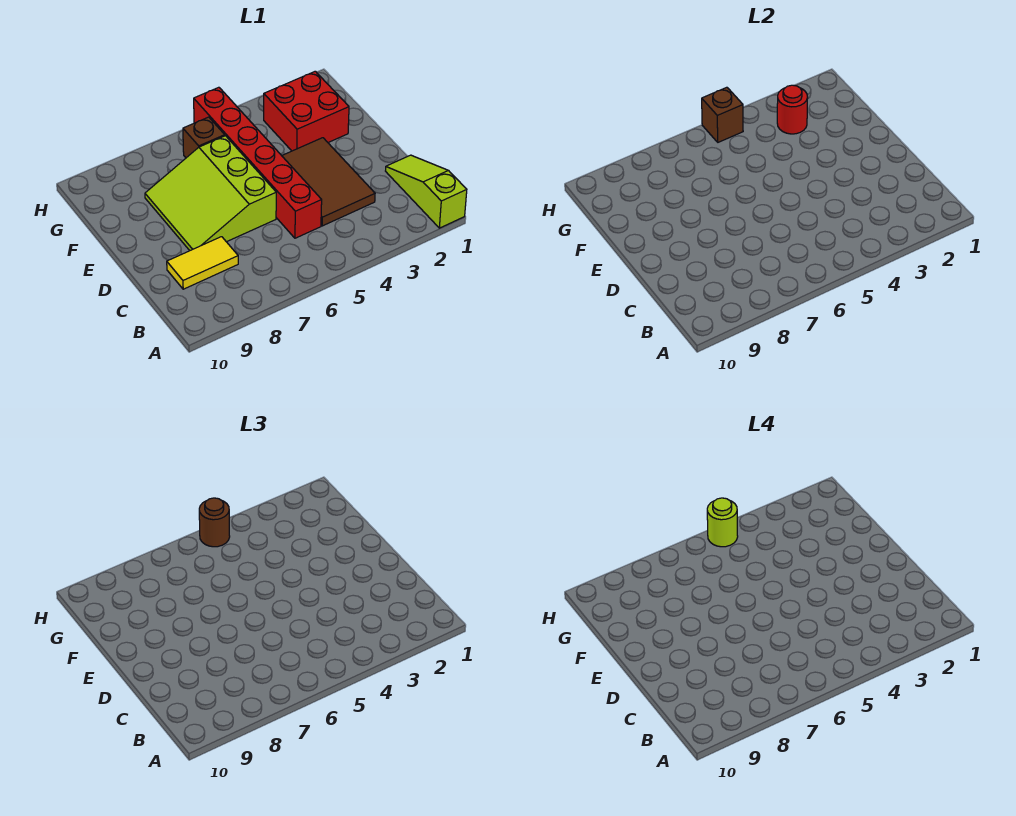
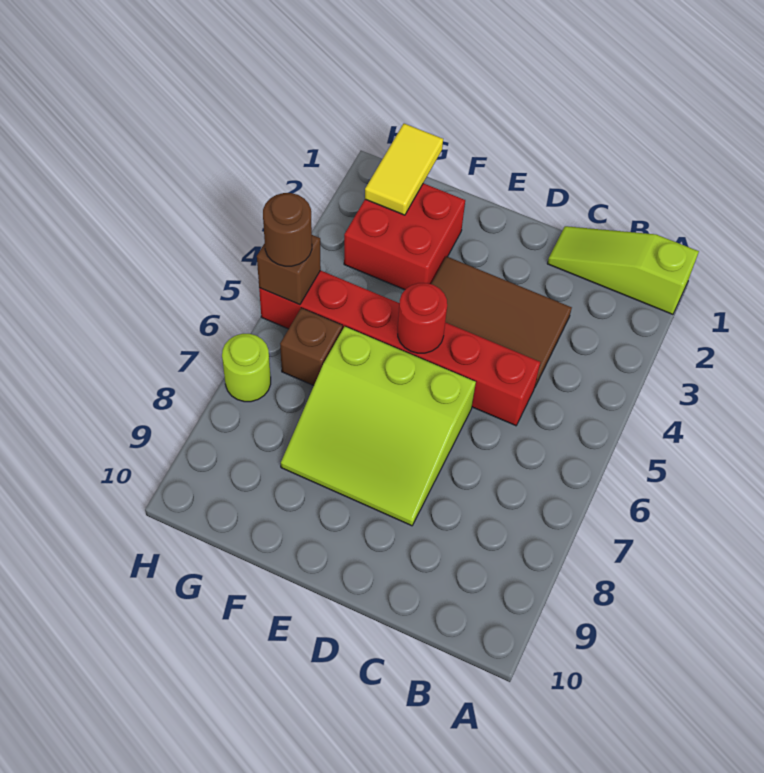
yellow tile C8:C9 level 1 -> yellow tile G1:G2 level 2
red round brick G3 level 2 -> red round brick E5 level 2
lime round brick H5 level 4 -> lime round brick H7 level 1

